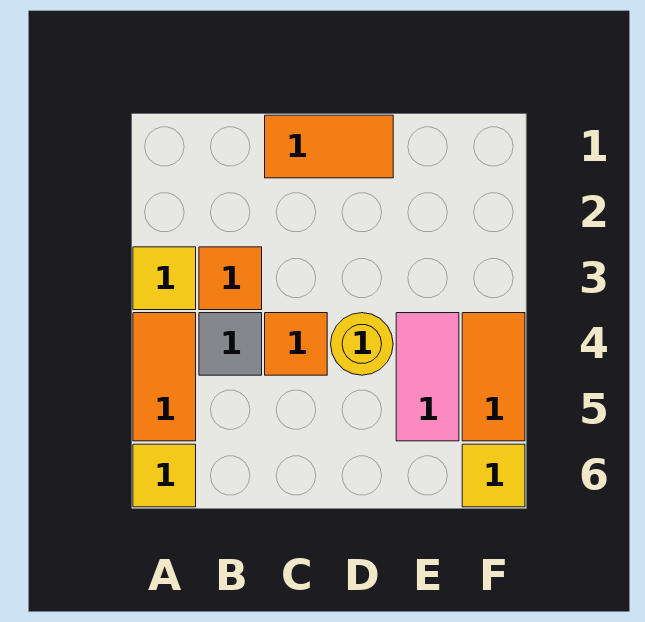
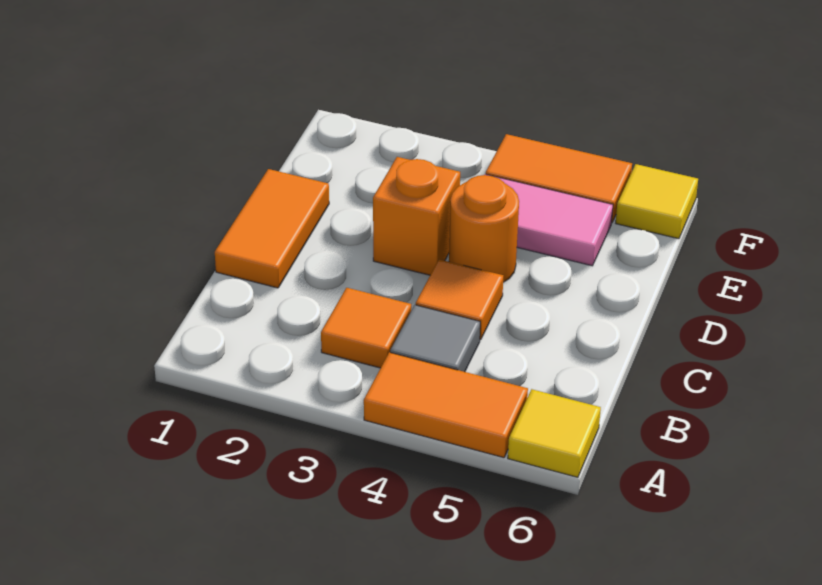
yellow tile A3 level 1 -> none
none -> orange brick D3 level 1
yellow round brick D4 level 1 -> orange round brick D4 level 1

